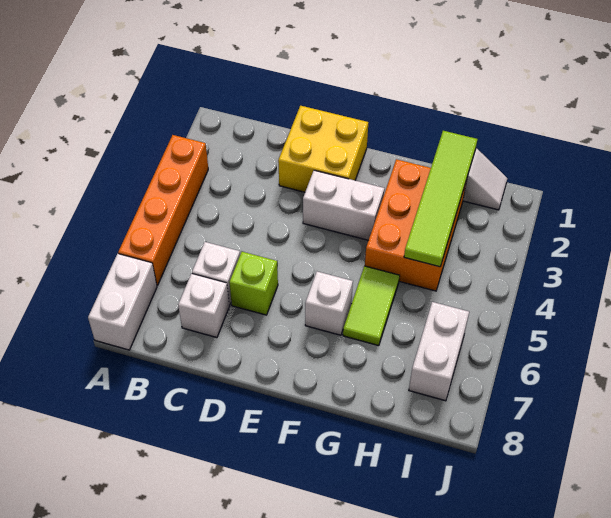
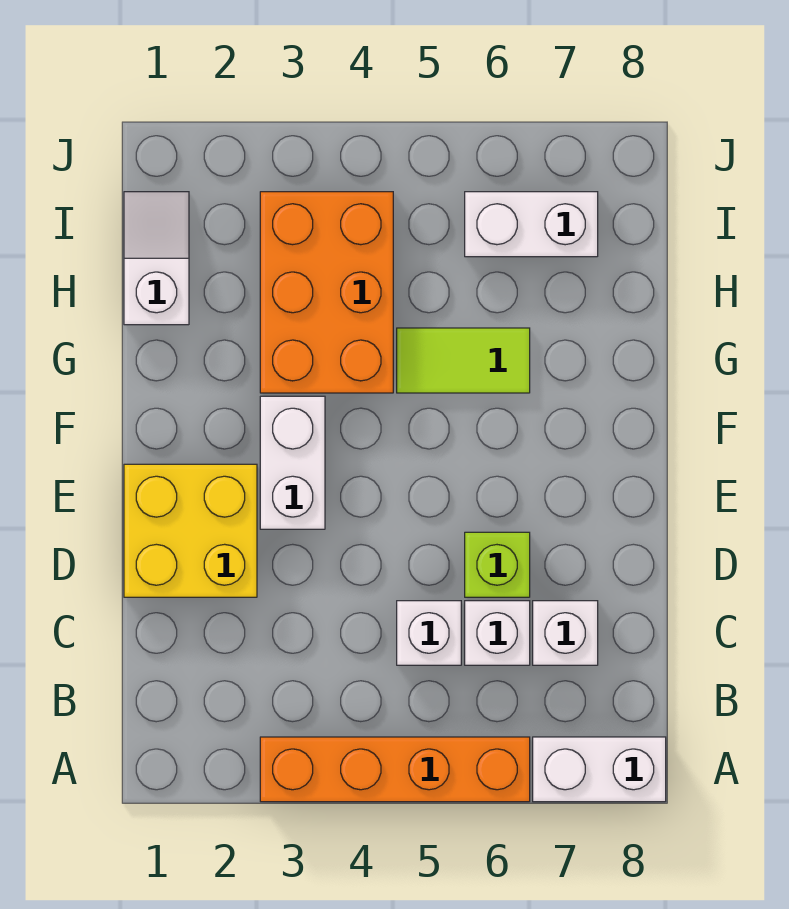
white brick F6 level 1 -> white brick C5 level 1
orange brick G2:H4 level 1 -> orange brick G3:I4 level 1
lime tile H1:H4 level 2 -> none

